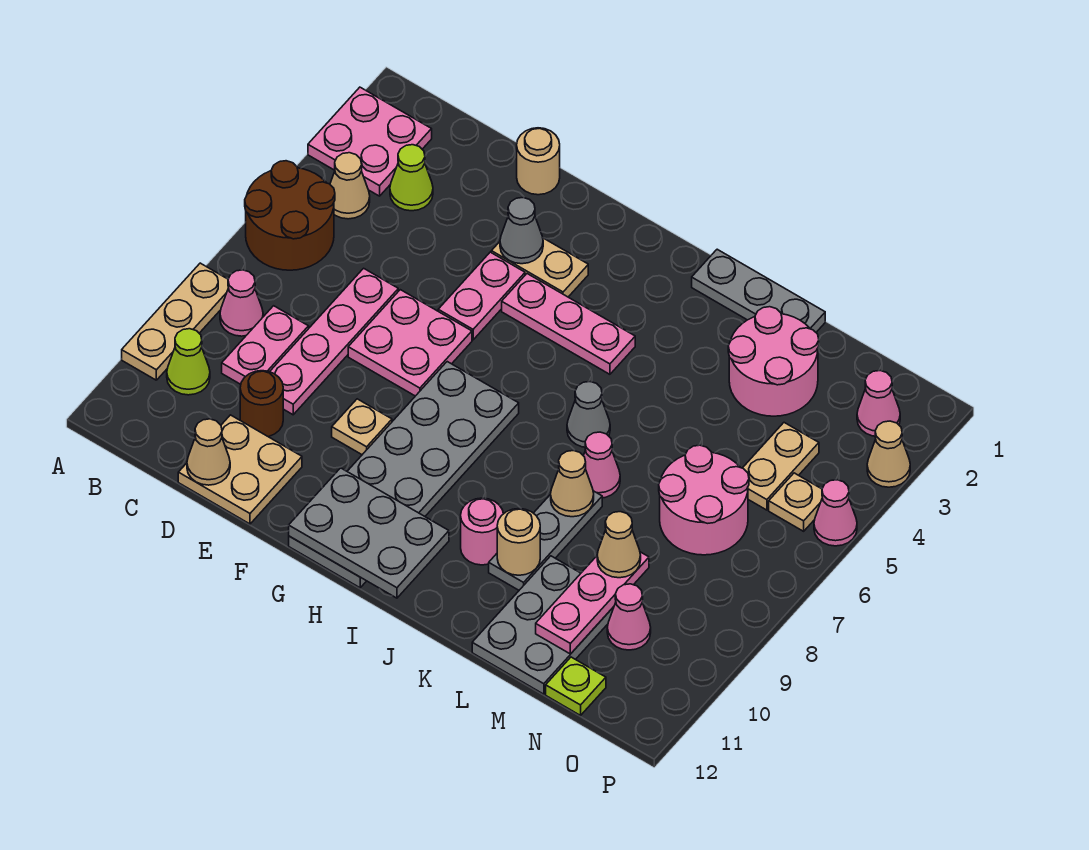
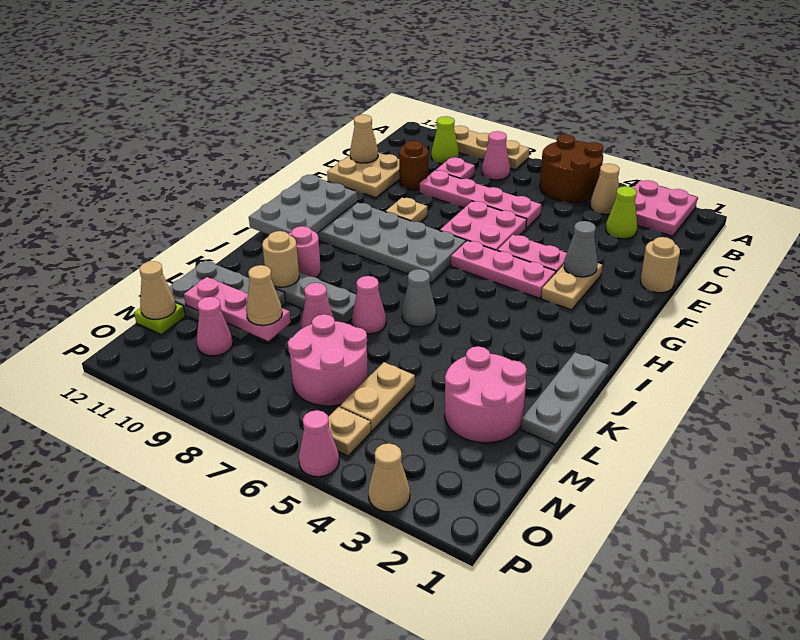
pink plate C8:C9 level 1 -> pink plate C9 level 1
pink plate G4:I4 level 1 -> pink plate G4:G6 level 1
tan cone K8 level 2 -> tan cone N12 level 2
tan plate N4:N5 level 1 -> tan plate M5:N5 level 1
pink cone O2 level 1 -> pink cone L8 level 1

